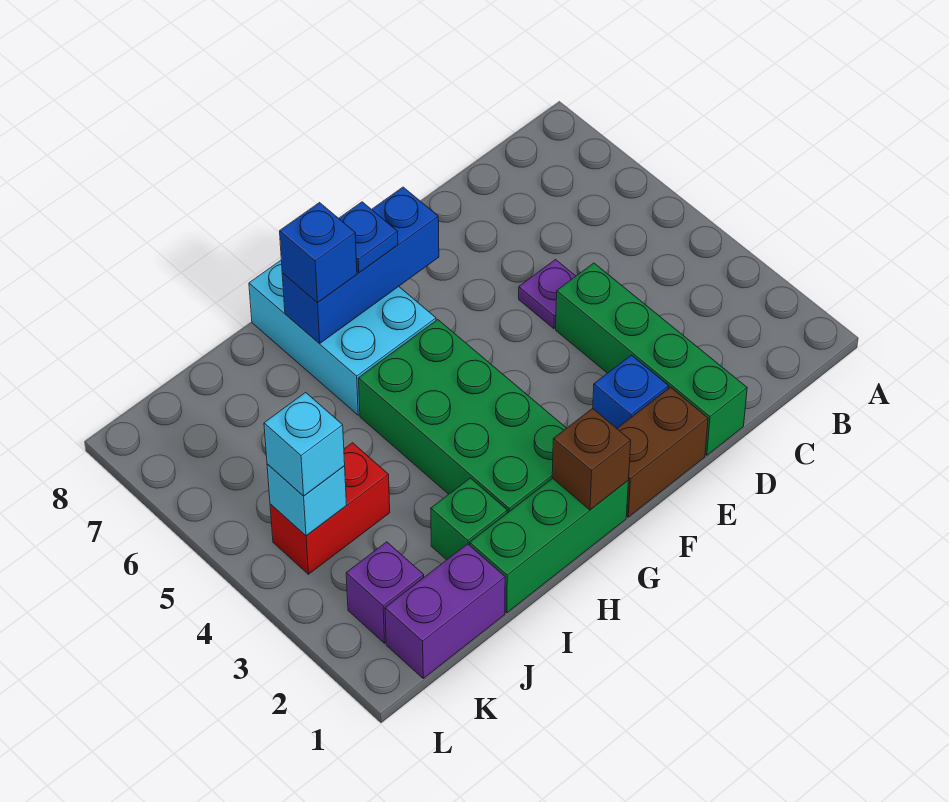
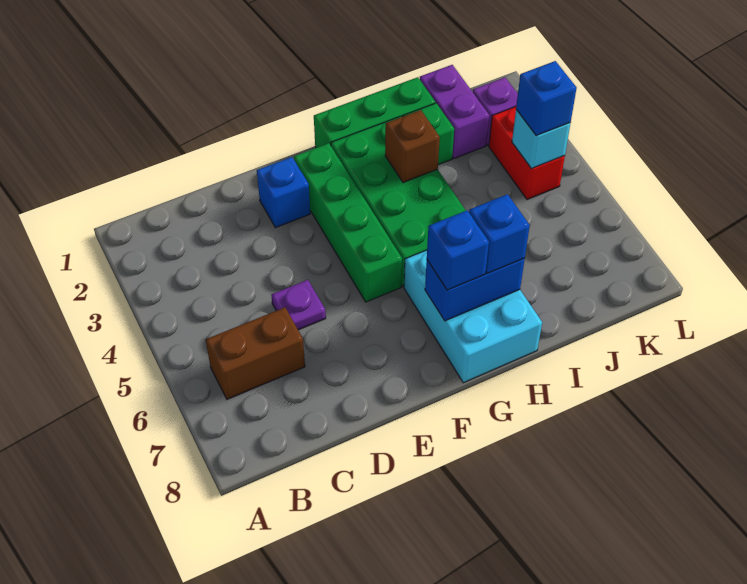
green brick D1:D4 level 1 -> green brick F2:F5 level 1
brown brick E1:F1 level 1 -> brown brick B6:C6 level 1
blue brick F7:H7 level 2 -> blue brick G7:H7 level 2
brown brick G1 level 2 -> brown brick H3 level 2
blue plate G7 level 3 -> blue brick G7 level 3
purple brick J1:K1 level 1 -> purple brick J1:J2 level 1
red brick J4:K4 level 1 -> red brick K3:K4 level 1
cyan brick K4 level 3 -> blue brick K4 level 3

